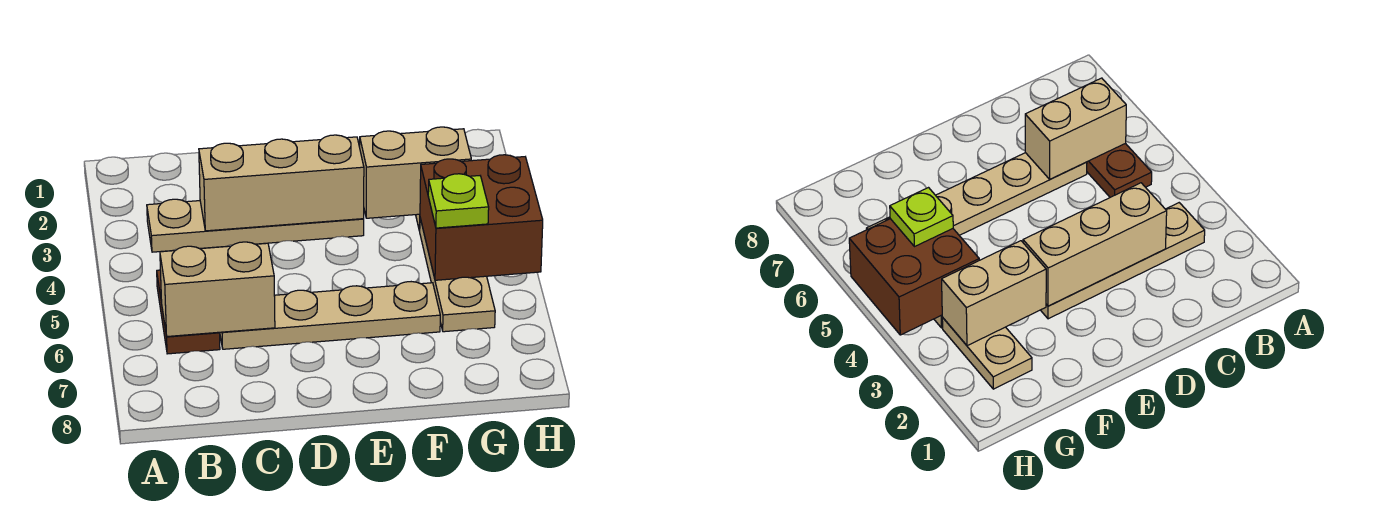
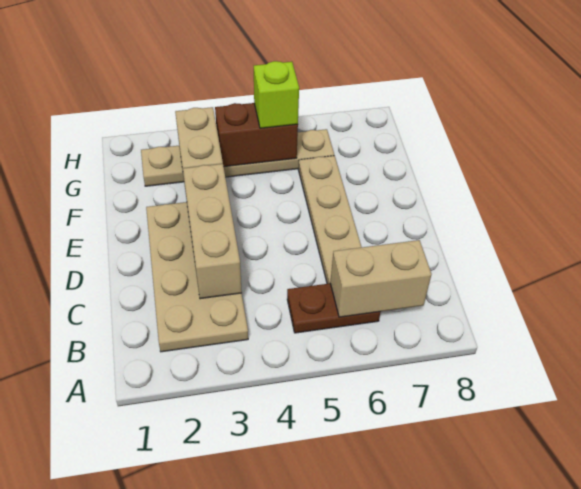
tan plate B3:E3 level 1 -> tan plate B2:E3 level 1
tan brick B6:C6 level 2 -> tan brick B6:B7 level 2
brown brick G4:H5 level 2 -> brown brick G4:G5 level 2
lime plate G5 level 3 -> lime brick G5 level 3

